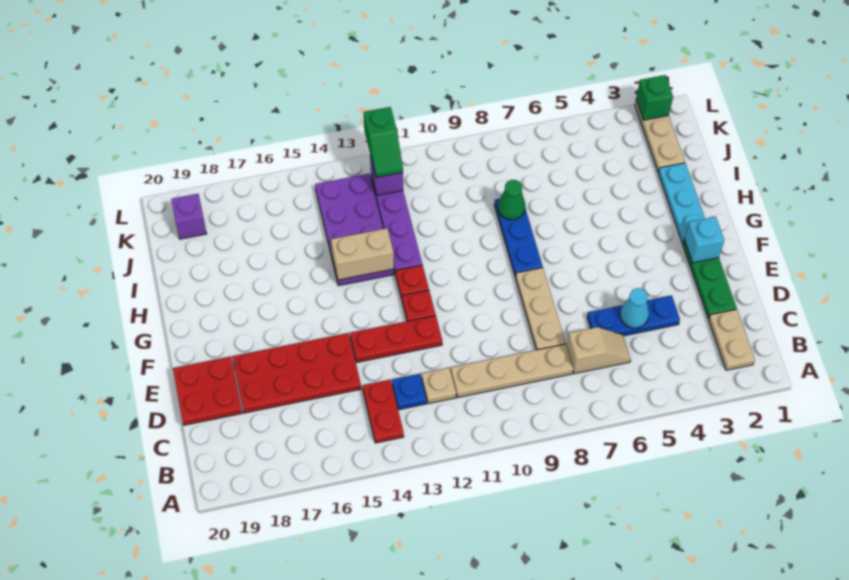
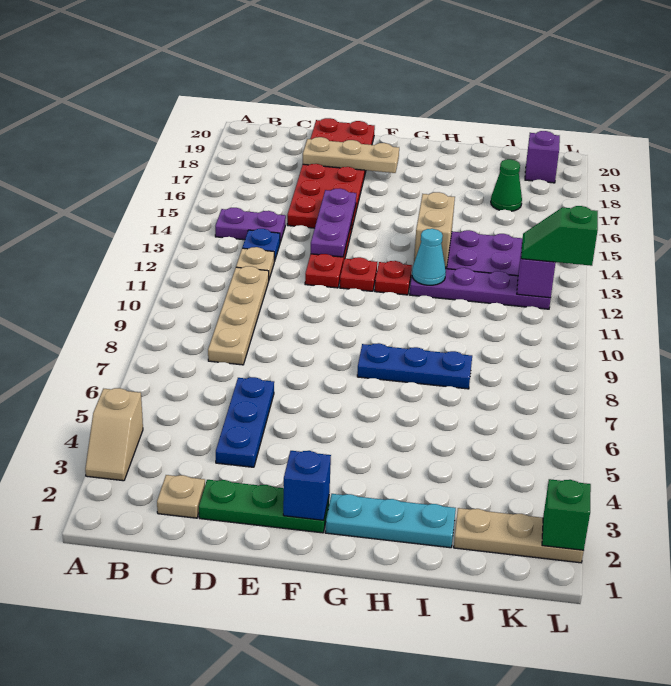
tan plate B2:C2 level 1 -> tan plate C2 level 1
red plate B14:C14 level 1 -> purple plate B14:C14 level 1
tan slope C6:C7 level 1 top 7 -> tan slope A3:A4 level 1 top 4
cyan cone D5 level 2 -> cyan cone H12 level 2
tan plate D8:F8 level 1 -> tan plate D18:F18 level 2
none -> purple plate E13:E15 level 2
cyan brick F2 level 2 -> blue brick F2 level 2
green cone I8 level 2 -> green cone J17 level 1

